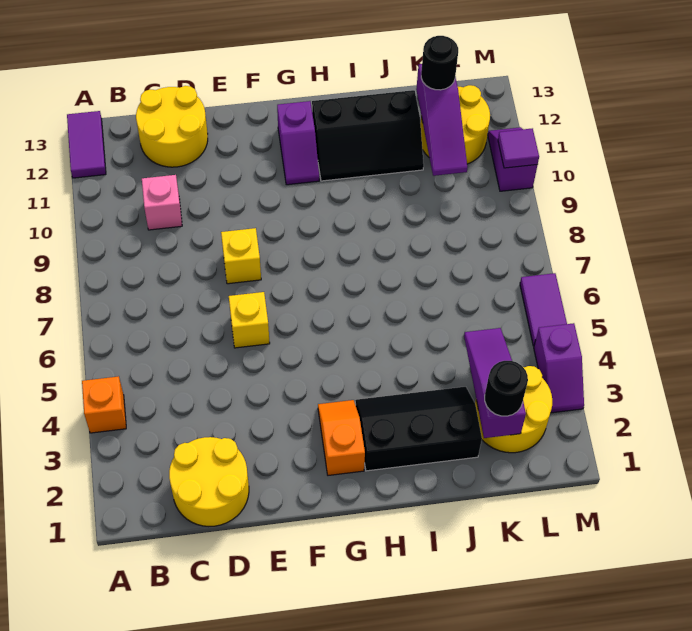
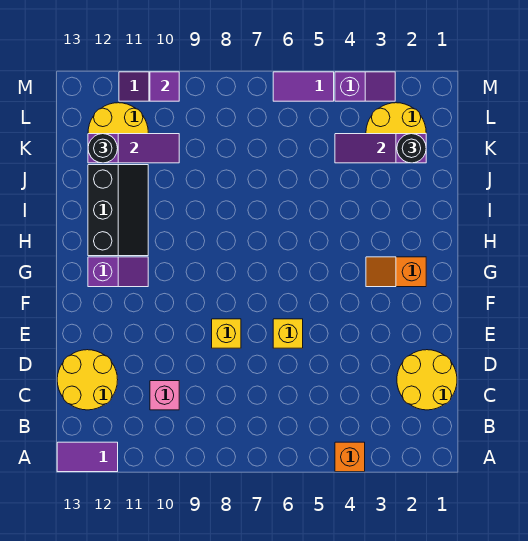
black slope H2:J3 level 1 top 2 -> none

